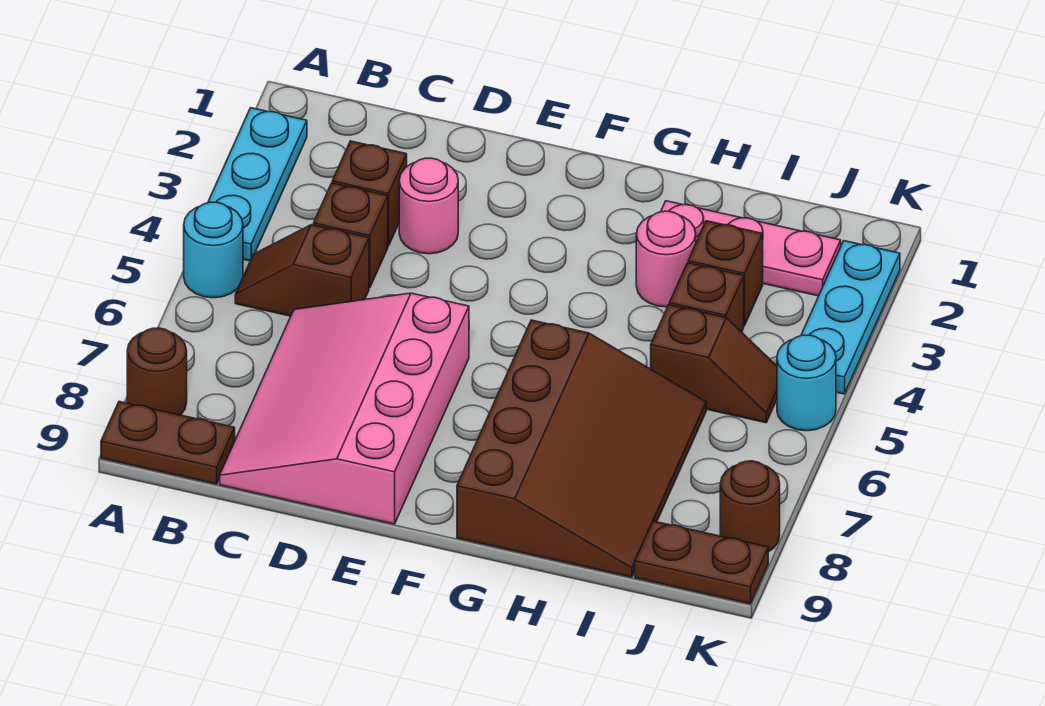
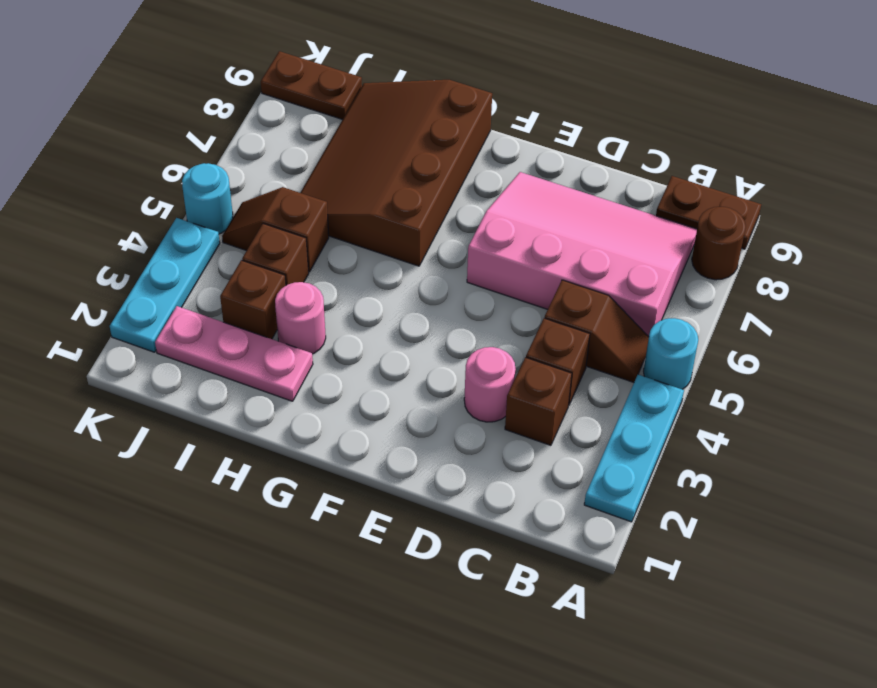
pink slope C6:E9 level 1 top E -> pink slope B6:E8 level 1 top 6
brown round brick K8 level 1 -> none

